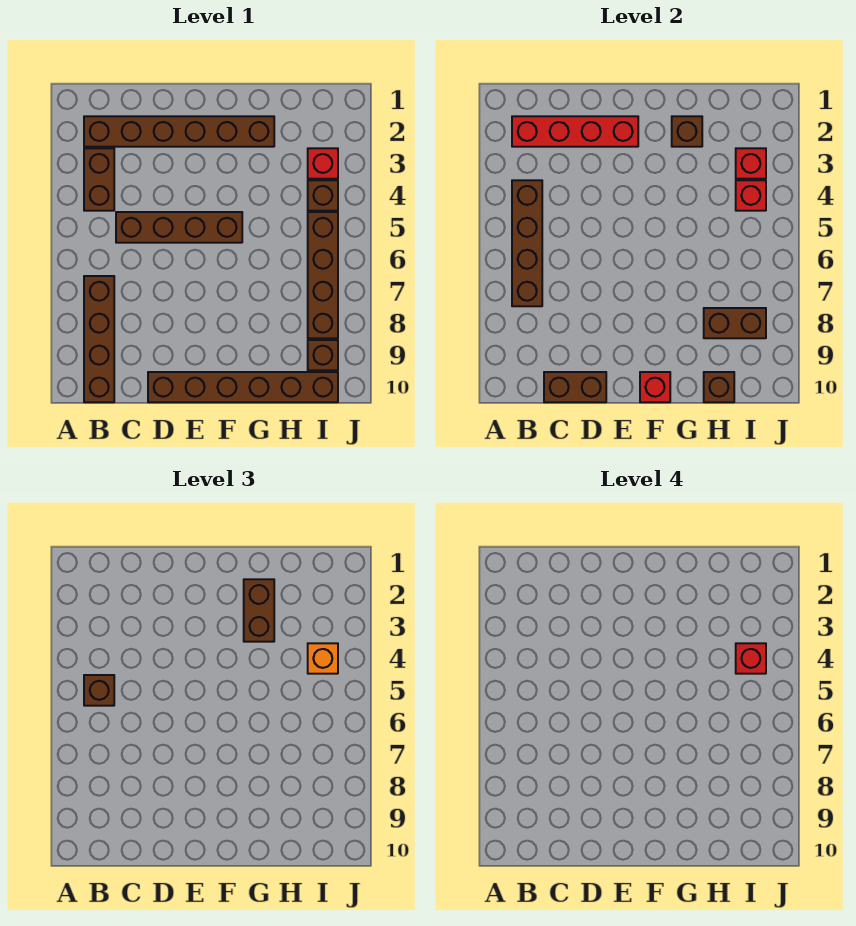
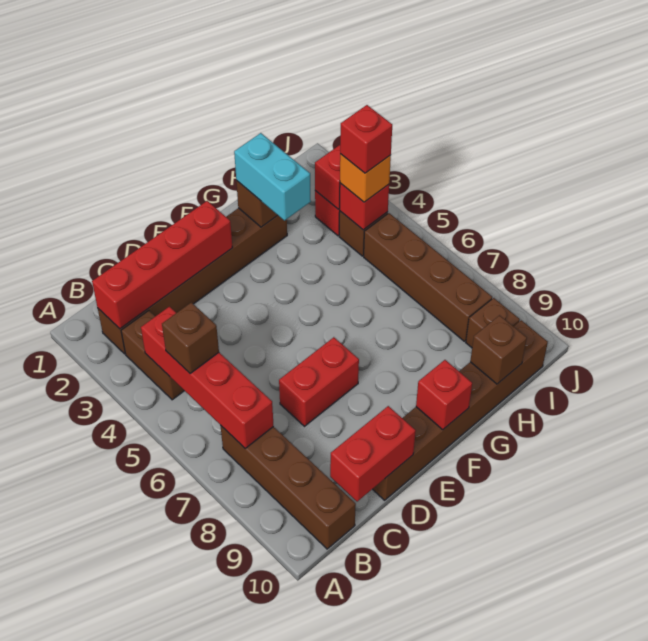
brown brick B4:B7 level 2 -> red brick B4:B7 level 2
brown brick C5:F5 level 1 -> none
brown brick C10:D10 level 2 -> red brick C10:D10 level 2
none -> red brick D7:E7 level 1
brown brick G2:G3 level 3 -> cyan brick G2:G3 level 3
brown brick H8:I8 level 2 -> none

